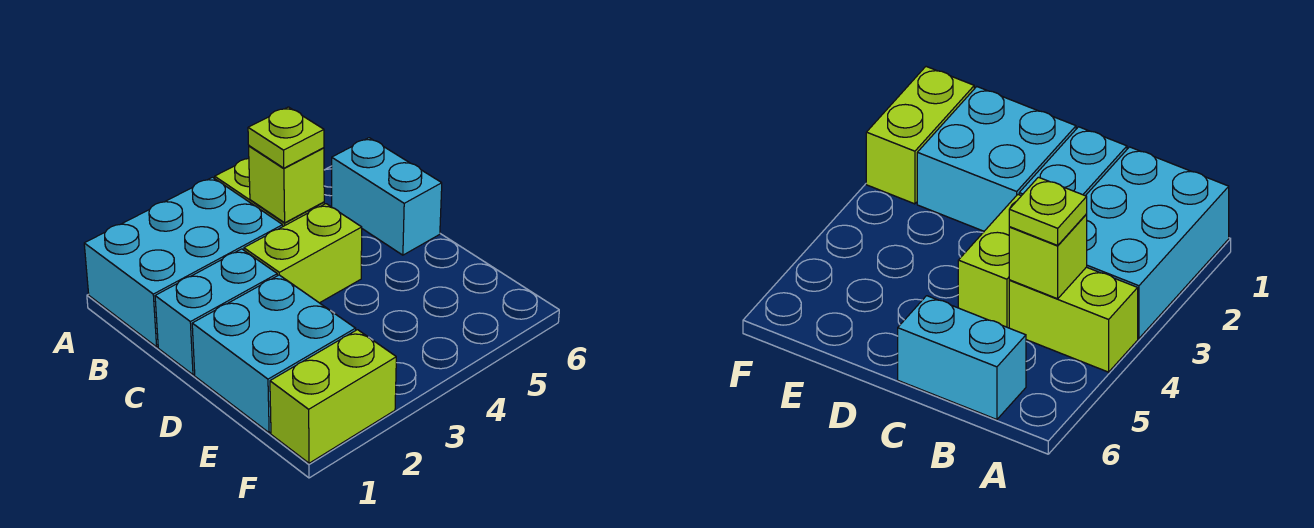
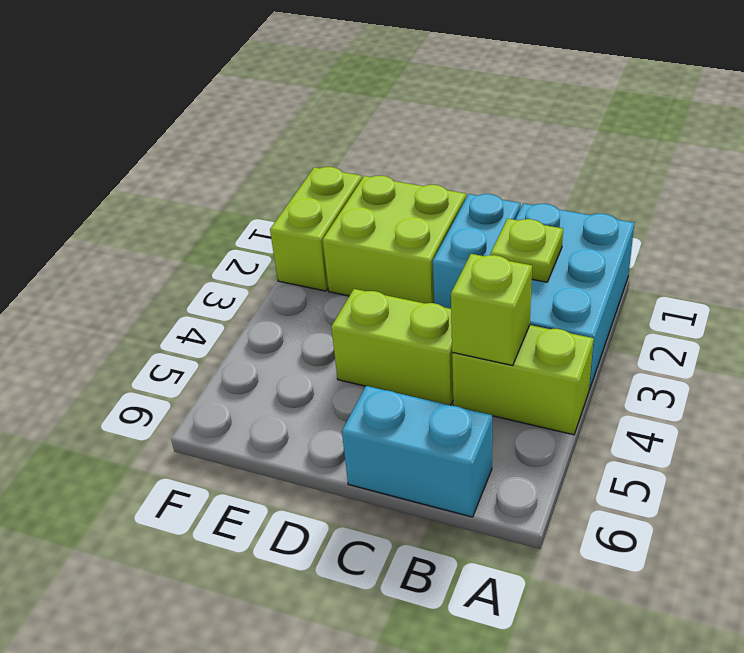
lime plate B4 level 3 -> lime plate B2 level 2
lime brick C3:C4 level 1 -> lime brick C4:D4 level 1
cyan brick D1:E2 level 1 -> lime brick D1:E2 level 1

